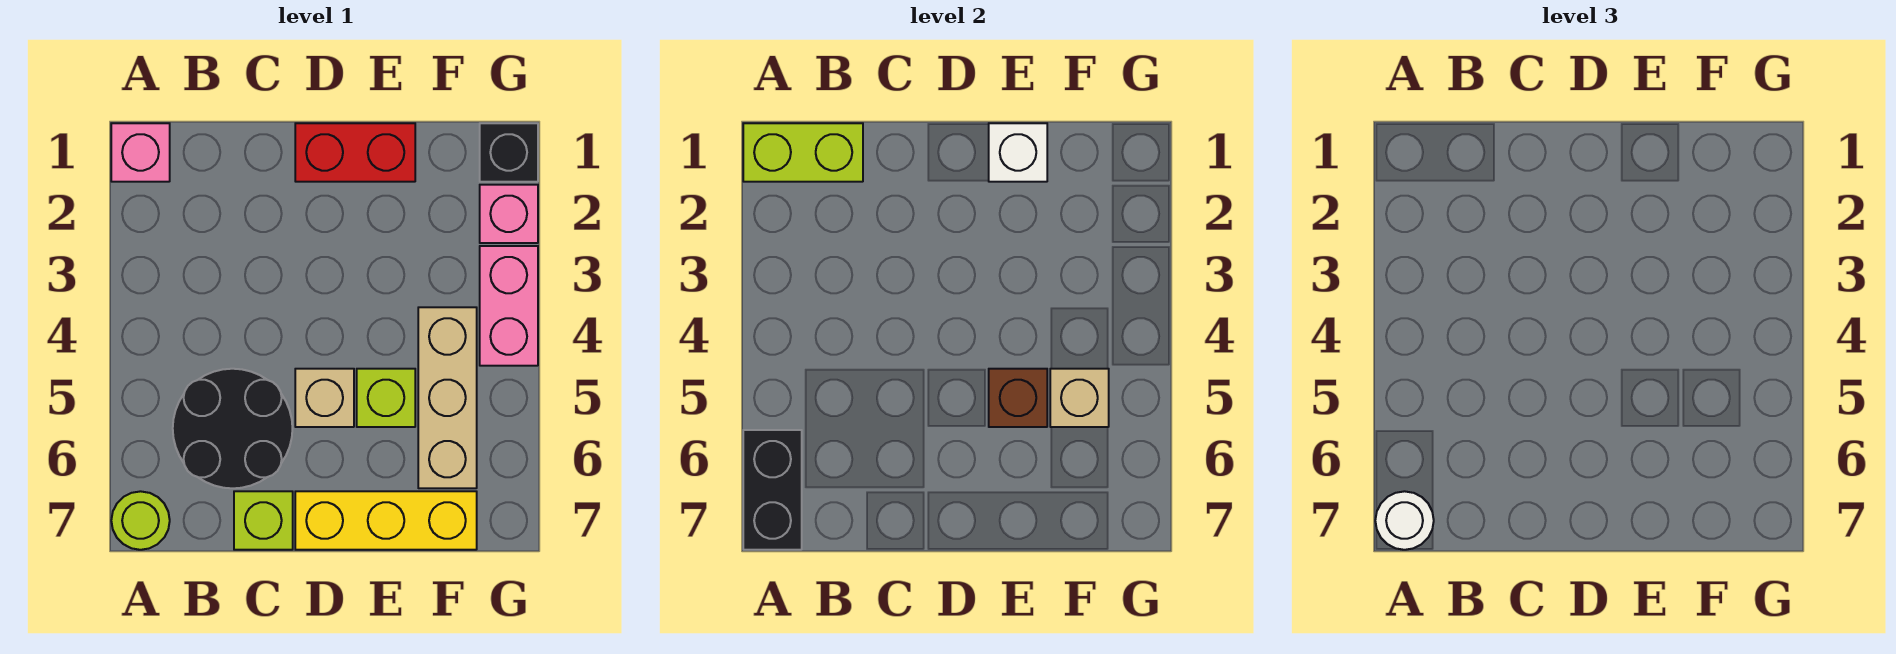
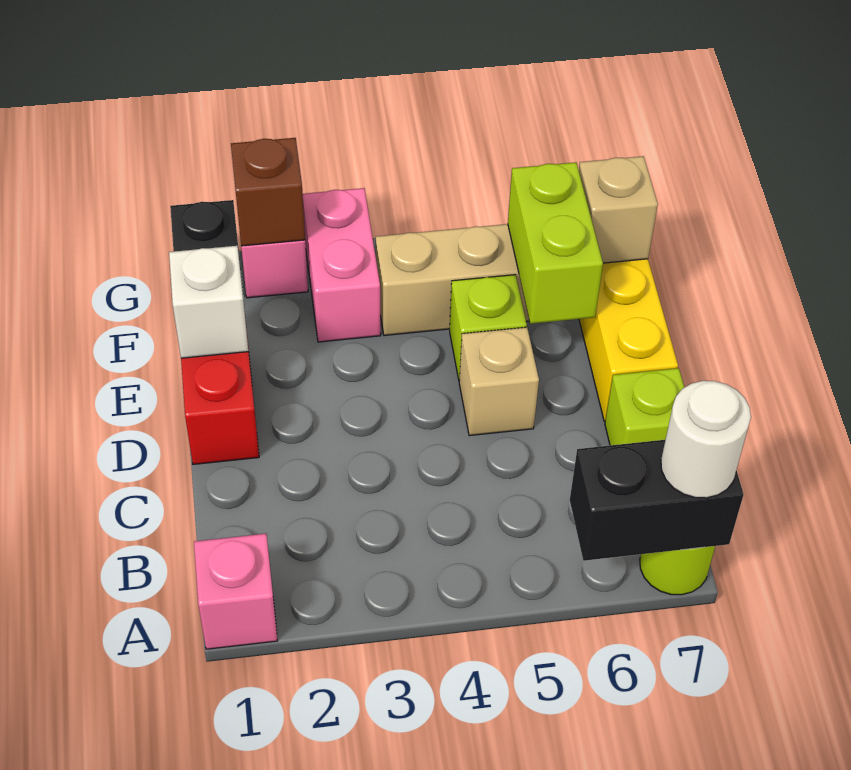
lime brick A1:B1 level 2 -> lime brick E6:F6 level 2
black round brick B5:C6 level 1 -> none
brown brick E5 level 2 -> brown brick G2 level 2
tan brick F5 level 2 -> tan brick F7 level 2
pink brick G3:G4 level 1 -> pink brick F3:G3 level 1

